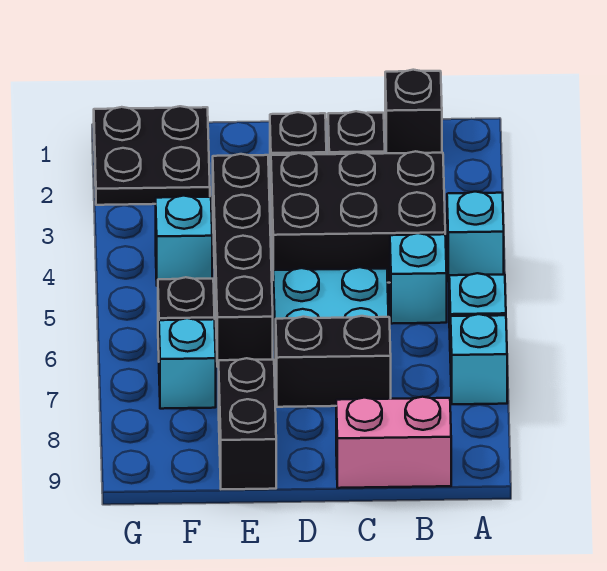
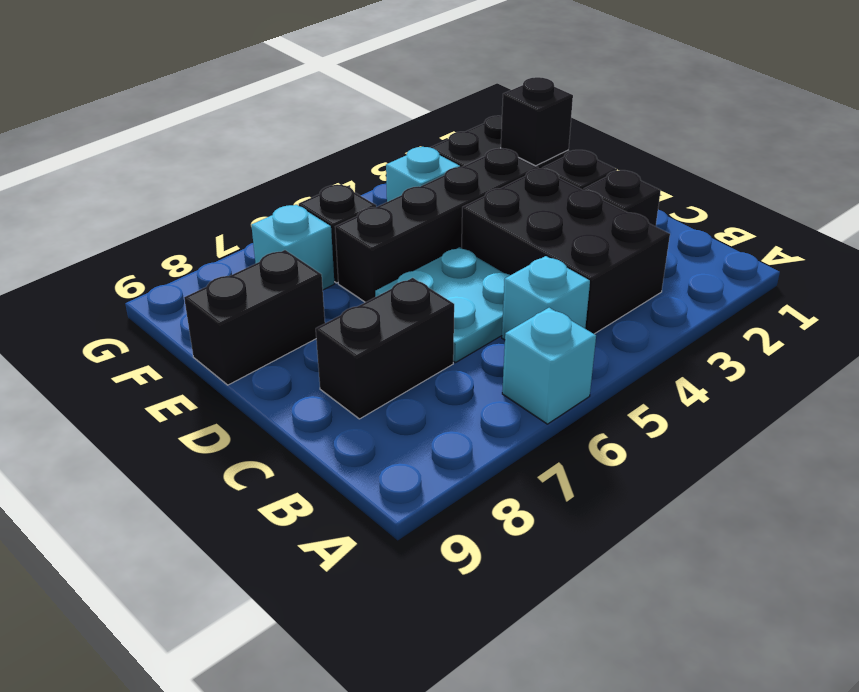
cyan brick A4 level 1 -> none
cyan brick A7 level 1 -> none
black brick B1 level 1 -> black brick F1 level 2
pink brick B9:C9 level 1 -> none
black brick C7:D7 level 1 -> black brick C7:C8 level 1

